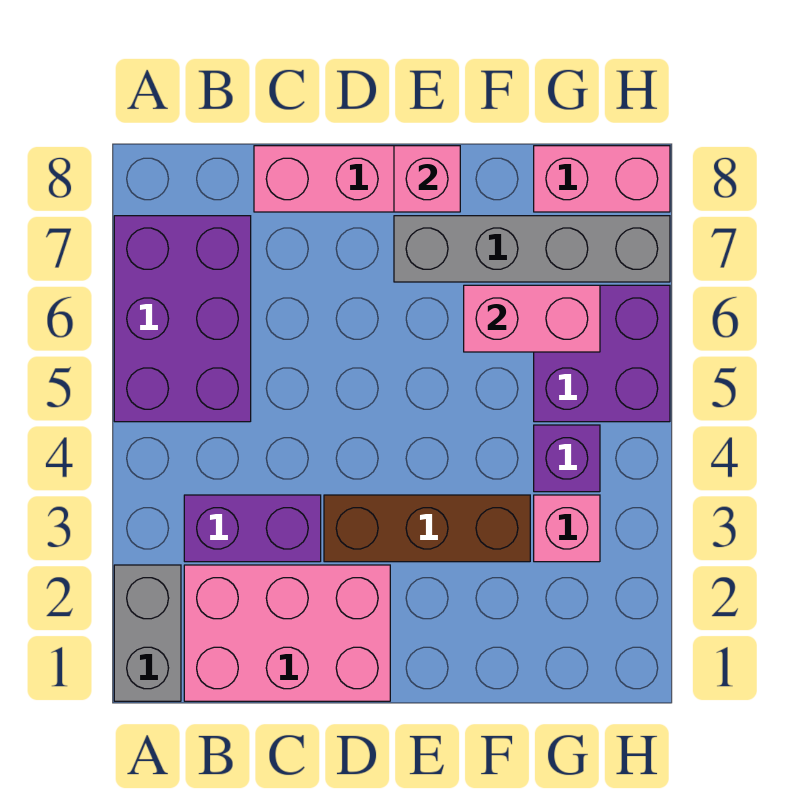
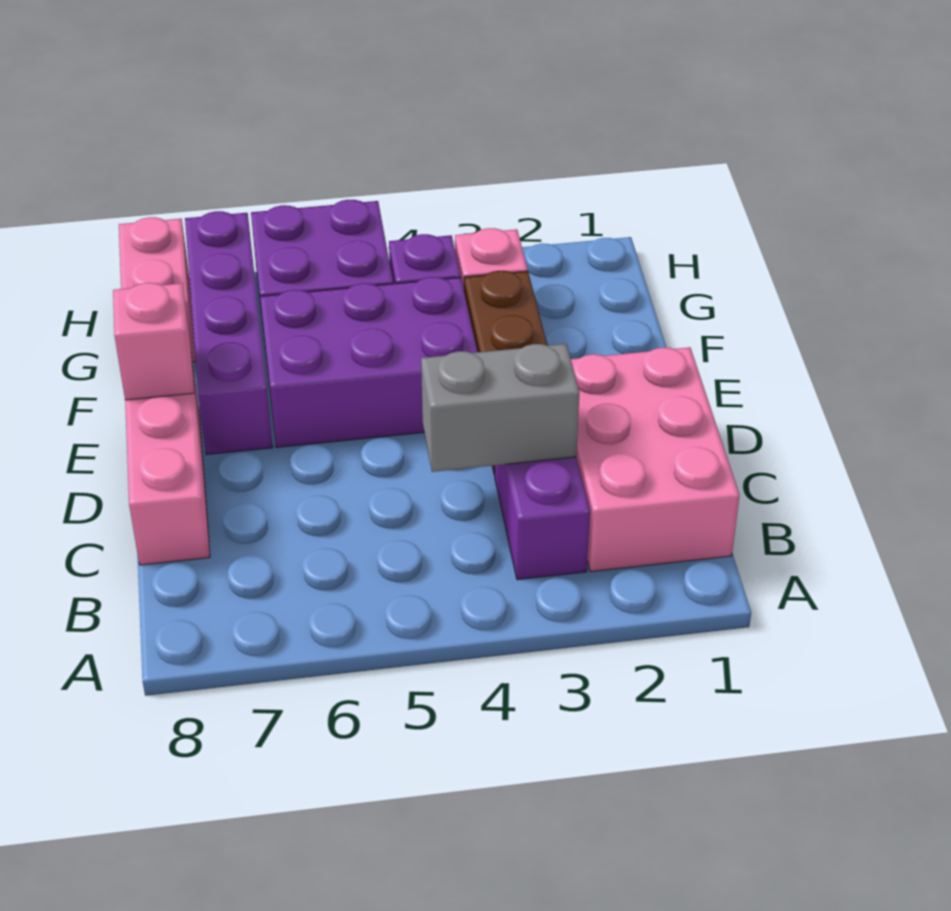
grey brick A1:A2 level 1 -> grey brick C3:C4 level 2
purple brick A5:B7 level 1 -> purple brick E4:F6 level 1
grey brick E7:H7 level 1 -> purple brick E7:H7 level 1
pink brick F6:G6 level 2 -> none

